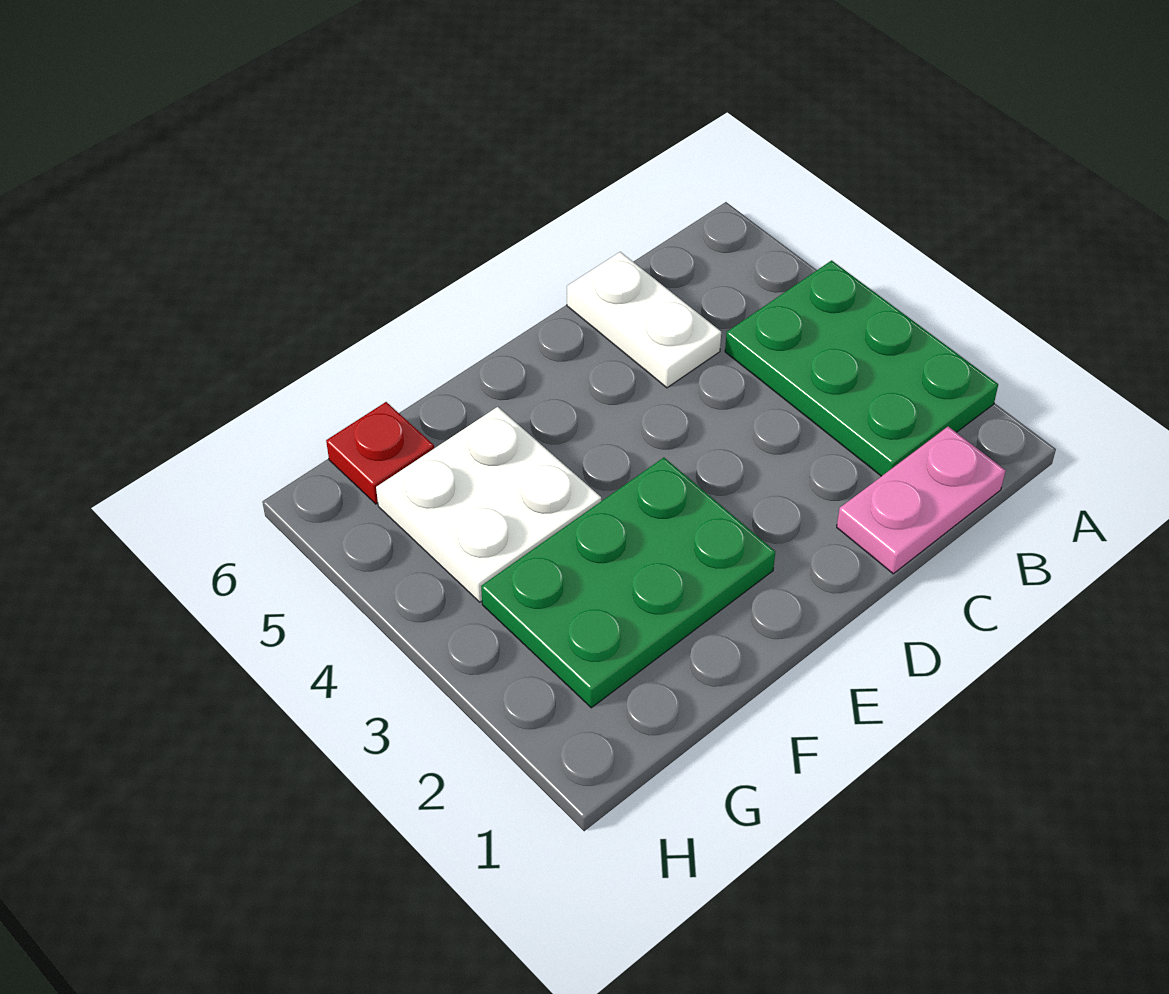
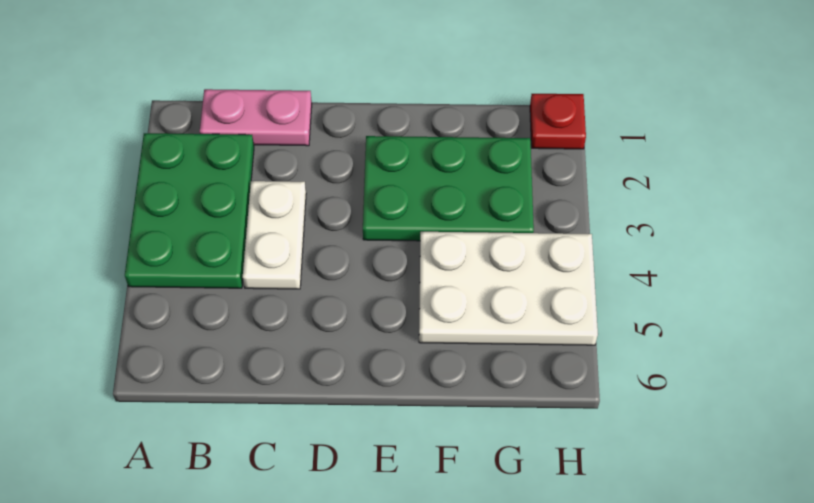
white plate C5:C6 level 1 -> white plate C3:C4 level 1
white plate F4:G5 level 1 -> white plate F4:H5 level 1
red plate G6 level 1 -> red plate H1 level 1

